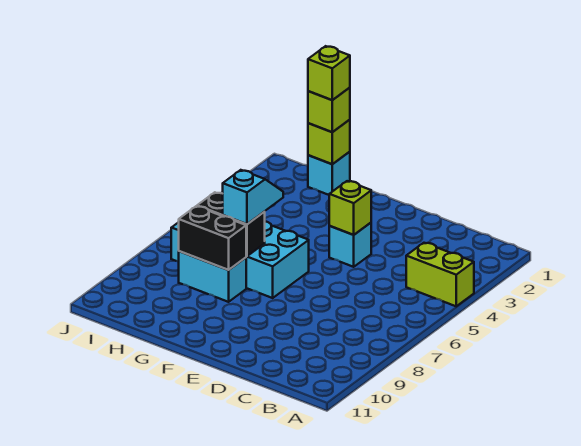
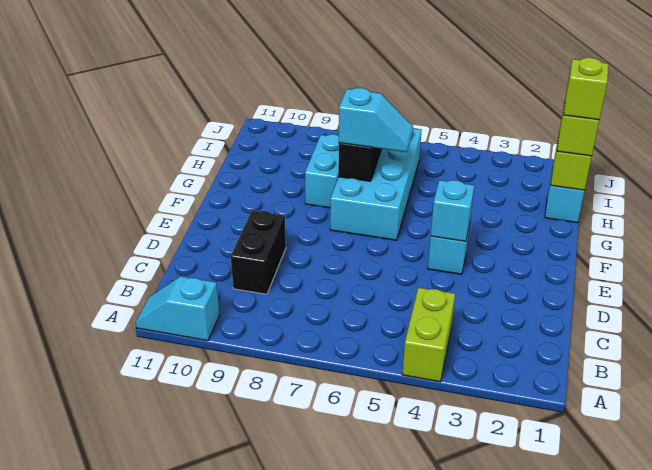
none -> cyan slope A10:A11 level 1 top 10
lime brick E4 level 2 -> cyan brick E4 level 2
black brick G8:H8 level 2 -> black brick C9:D9 level 1

